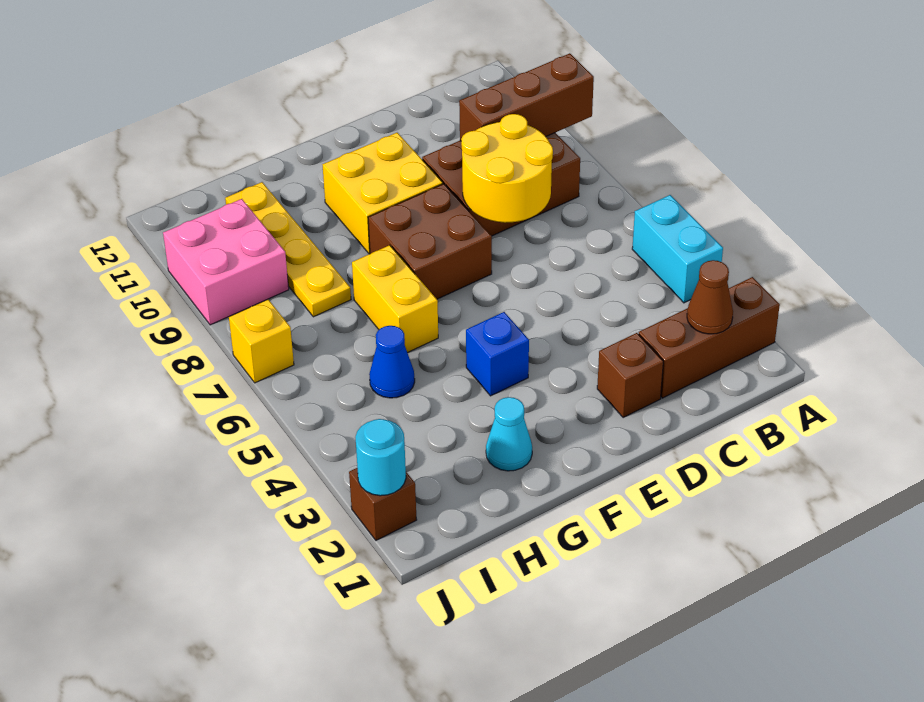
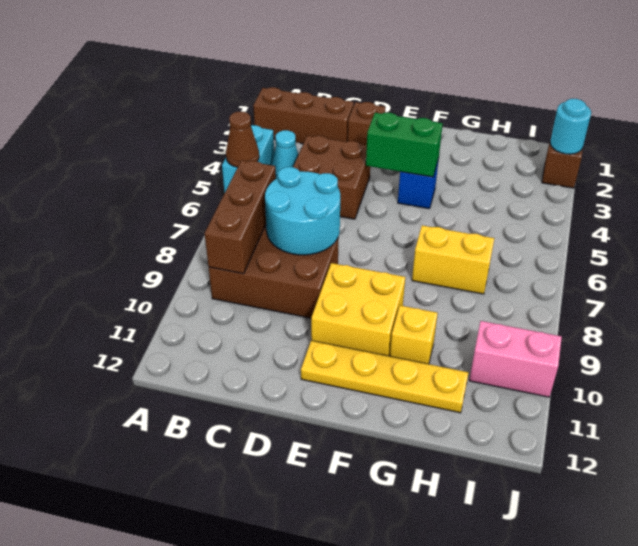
brown brick A9:C9 level 2 -> brown brick B7:B9 level 2
brown cone B2 level 2 -> brown cone A5 level 2
yellow round brick C7:D8 level 2 -> cyan round brick C7:D8 level 2
none -> green brick E4:F4 level 2
brown brick E7:F8 level 1 -> brown brick C4:D5 level 1
cyan cone G2 level 1 -> cyan cone B4 level 1
yellow brick G6:G7 level 1 -> yellow brick G7:H7 level 1
blue cone H5 level 1 -> none
yellow plate H8:H11 level 1 -> yellow plate E11:H11 level 1
pink brick I9:J10 level 1 -> pink brick I10:J10 level 1
yellow brick J7 level 1 -> yellow brick G10 level 1

